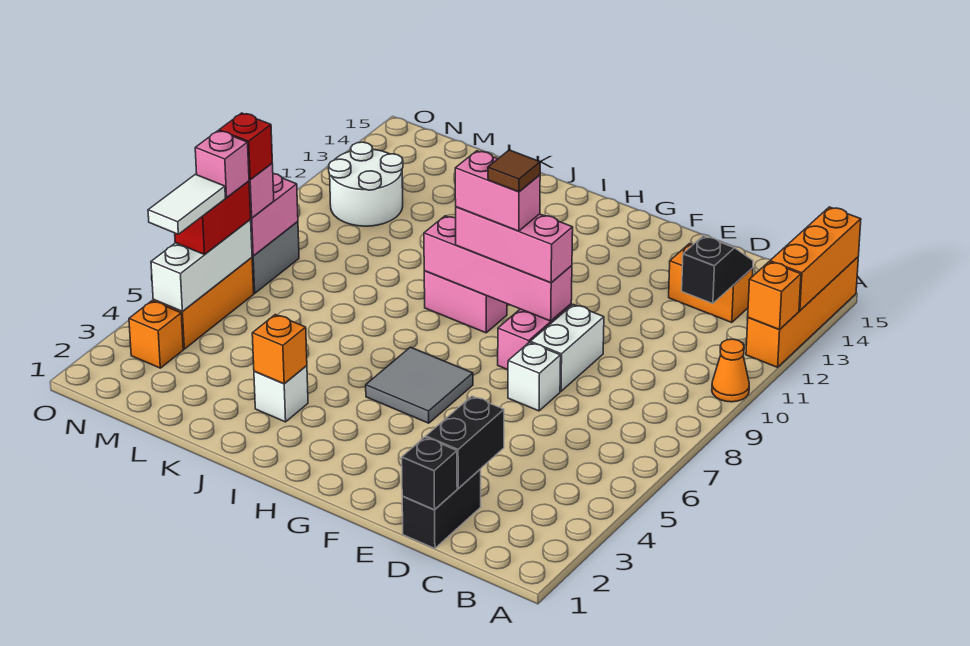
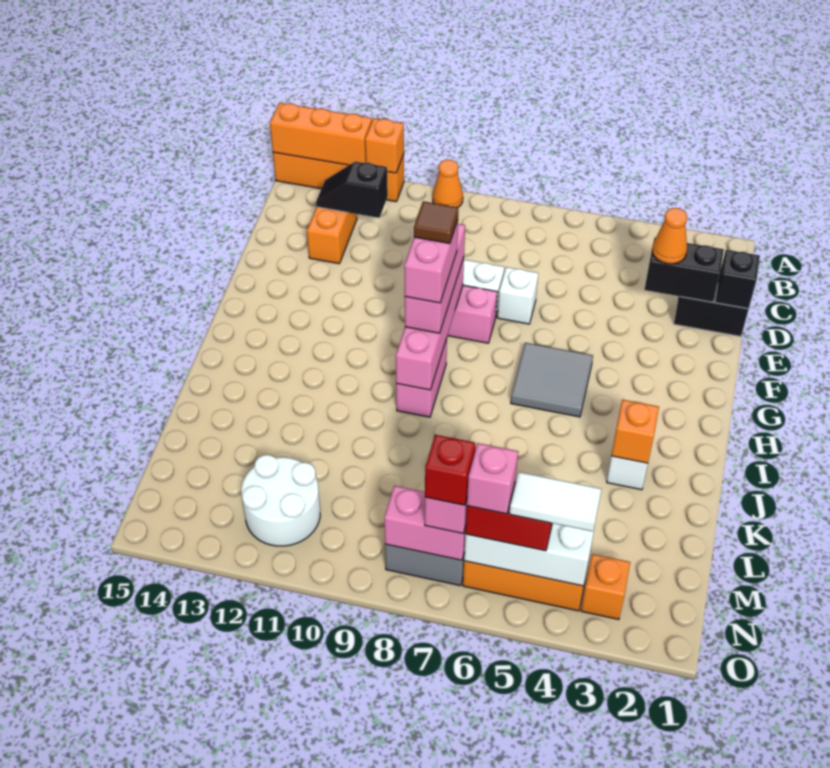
none -> orange cone D3 level 3

